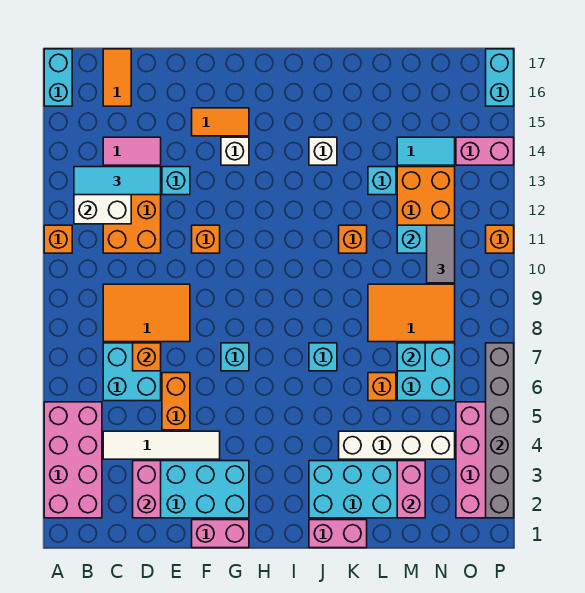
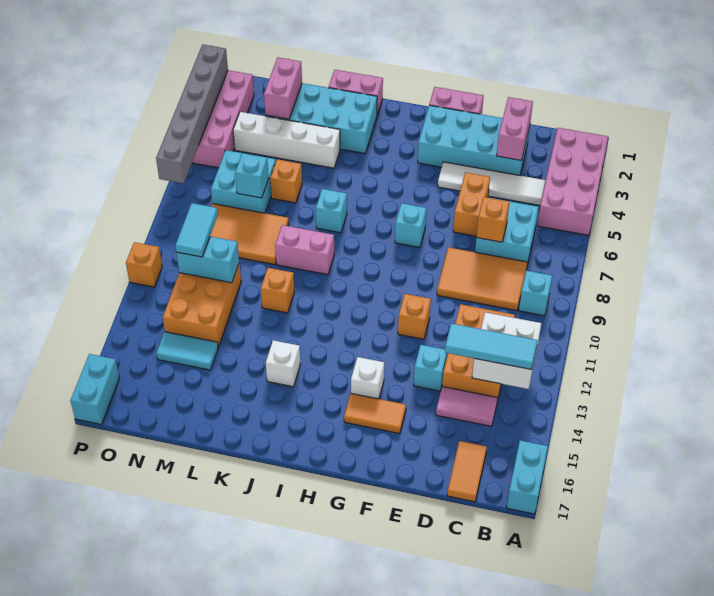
orange brick A11 level 1 -> none
cyan brick L13 level 1 -> cyan brick B9 level 1
grey tile N10:N11 level 3 -> cyan tile N10:N11 level 3
pink brick O14:P14 level 1 -> pink brick J9:K9 level 1

